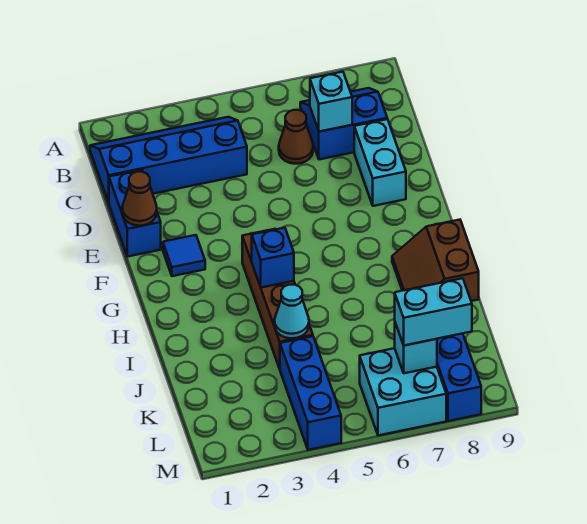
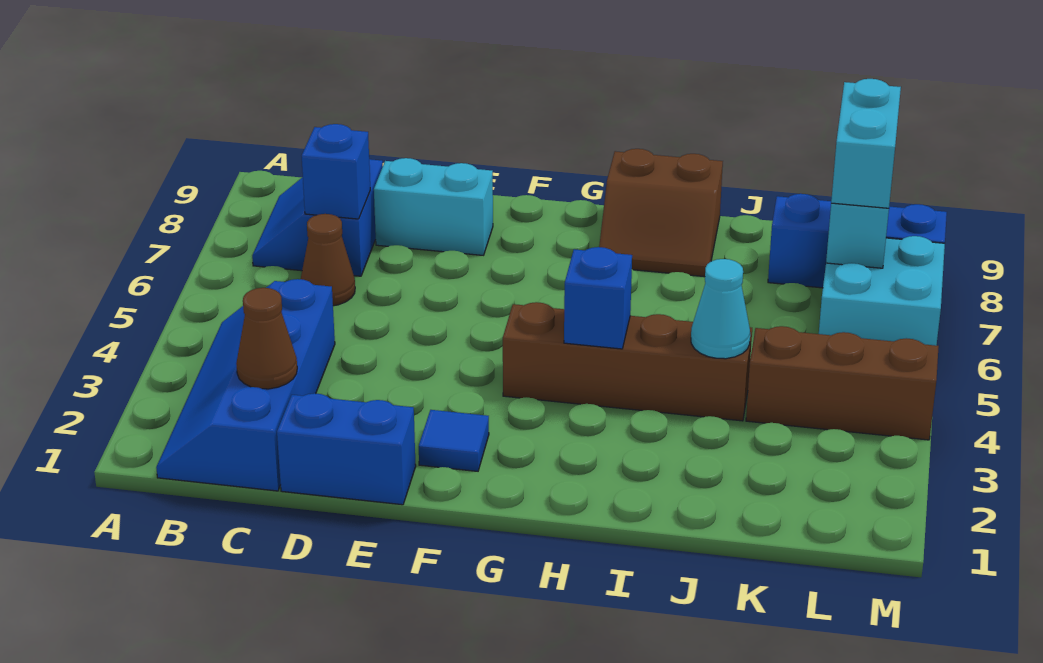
cyan brick C7 level 2 -> blue brick C7 level 2
brown cone E1 level 2 -> brown cone C2 level 2
blue brick K4:M4 level 1 -> brown brick K4:M4 level 1

